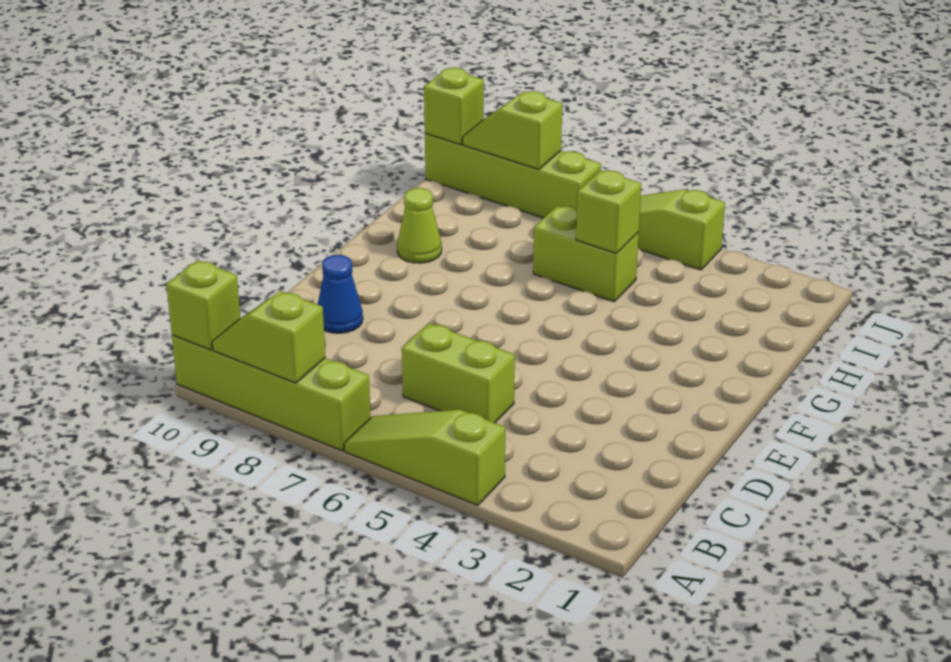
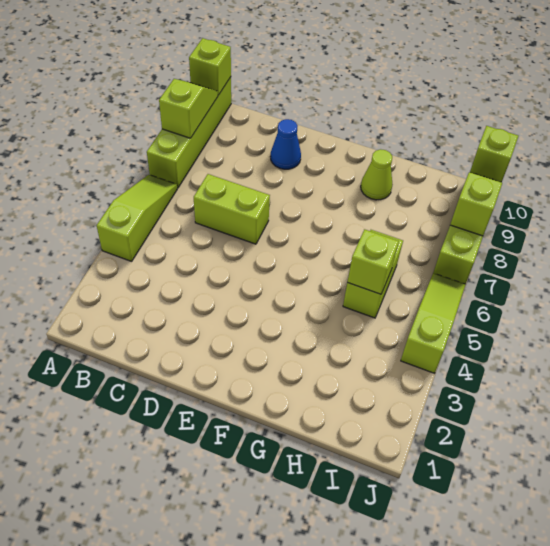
lime brick C5:C6 level 1 -> lime brick C6:D6 level 1

